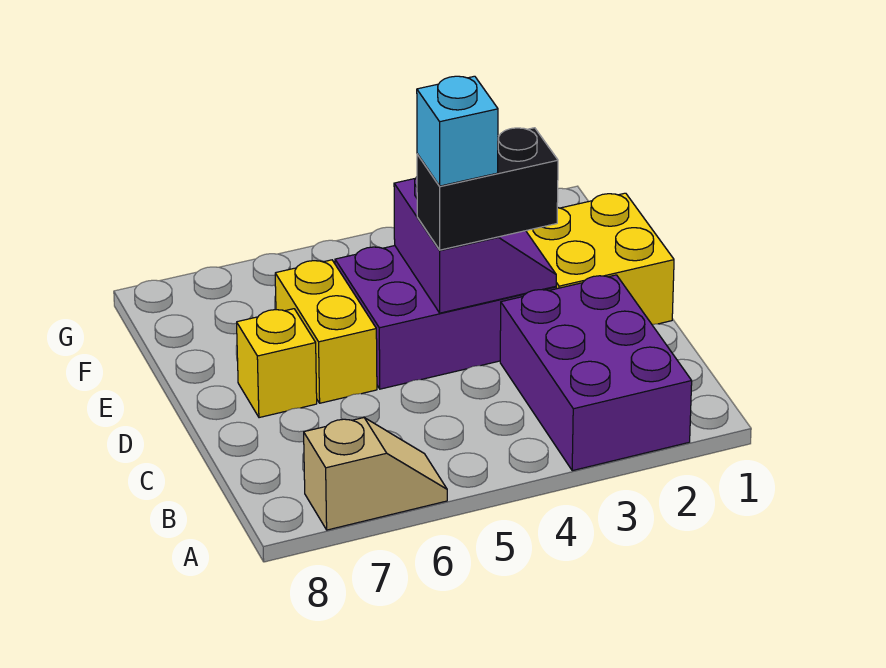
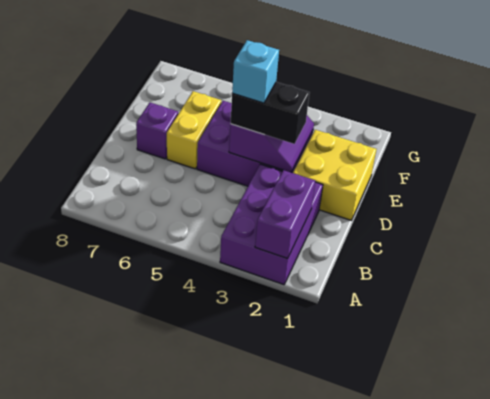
none -> purple brick A2:B2 level 2
tan slope A6:A7 level 1 top 7 -> none
yellow brick D7 level 1 -> purple brick D7 level 1

